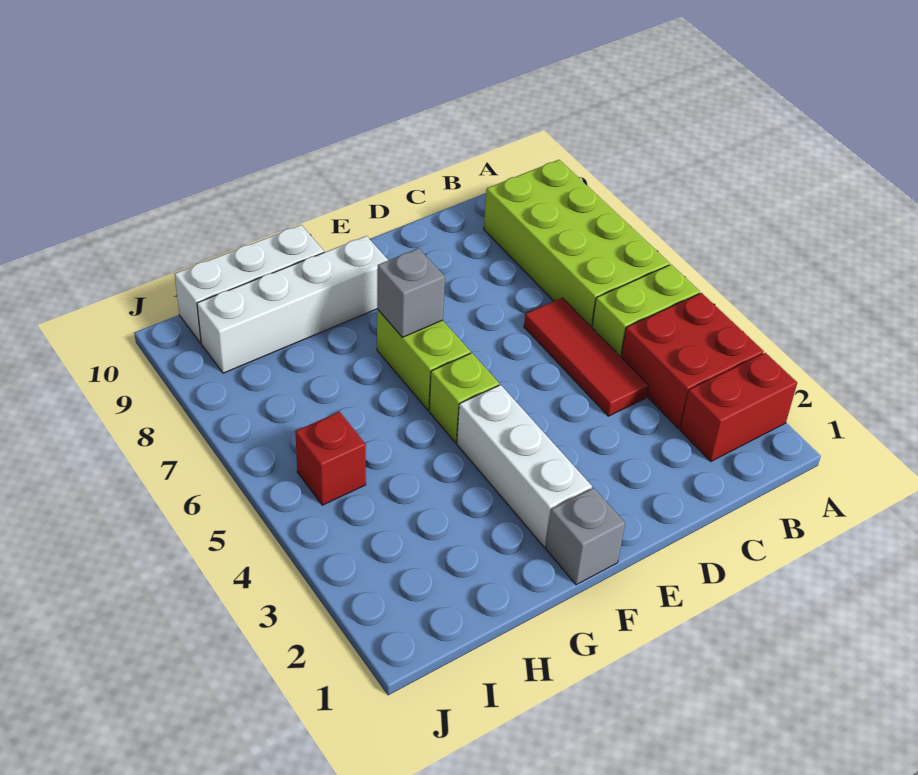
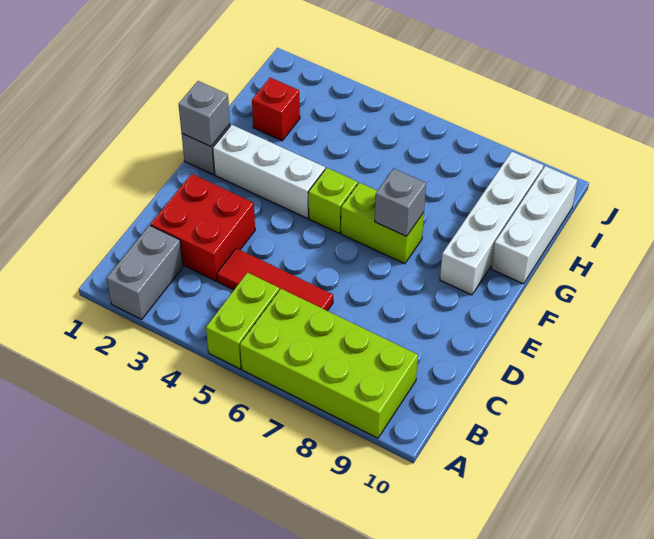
red brick A2:B2 level 1 -> grey brick A2:B2 level 1
red brick A3:B4 level 1 -> red brick C2:D3 level 1
none -> grey brick F1 level 2
red brick I5 level 1 -> red brick H2 level 1

